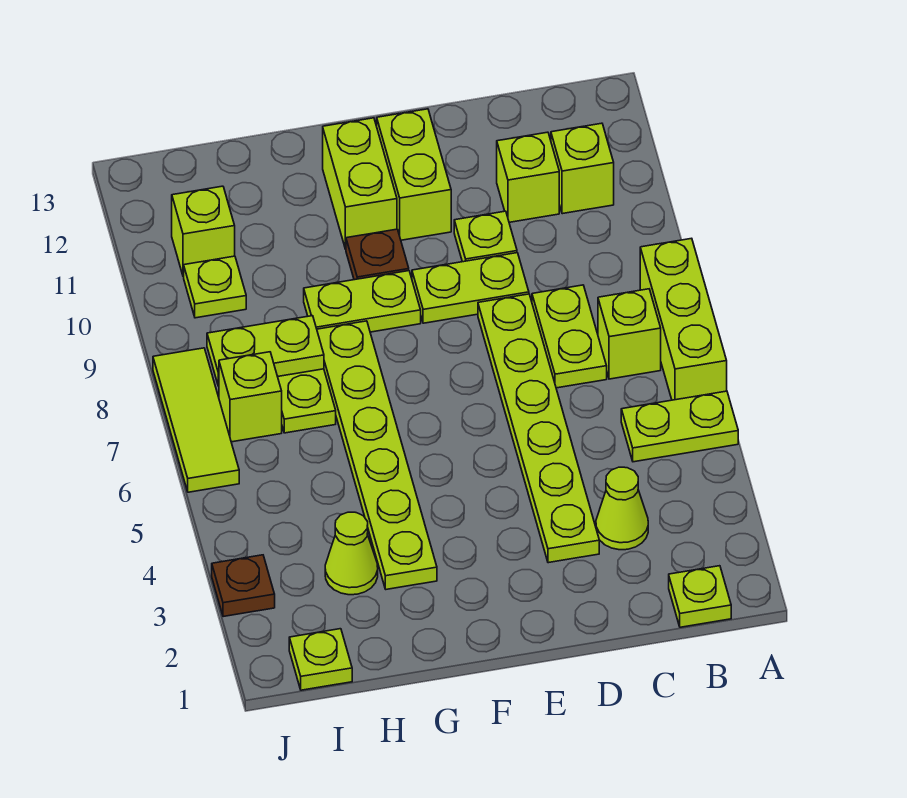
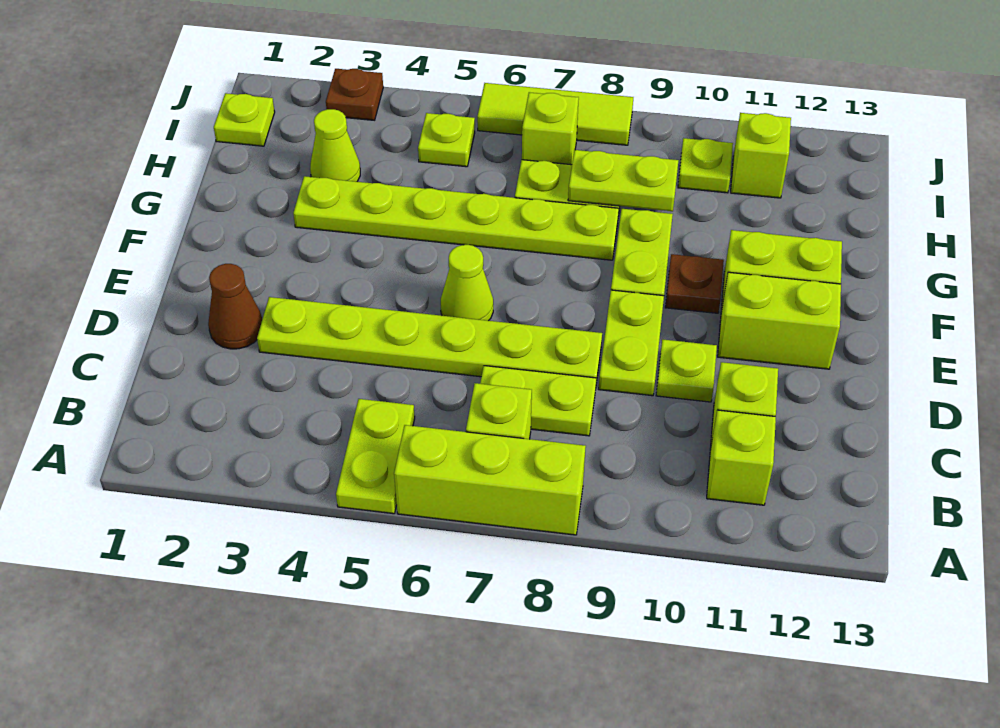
lime plate B1 level 1 -> lime plate I5 level 1
lime cone C3 level 1 -> lime cone E6 level 1
none -> brown cone D2 level 1
lime plate H8:I8 level 2 -> lime plate H8:H9 level 2

